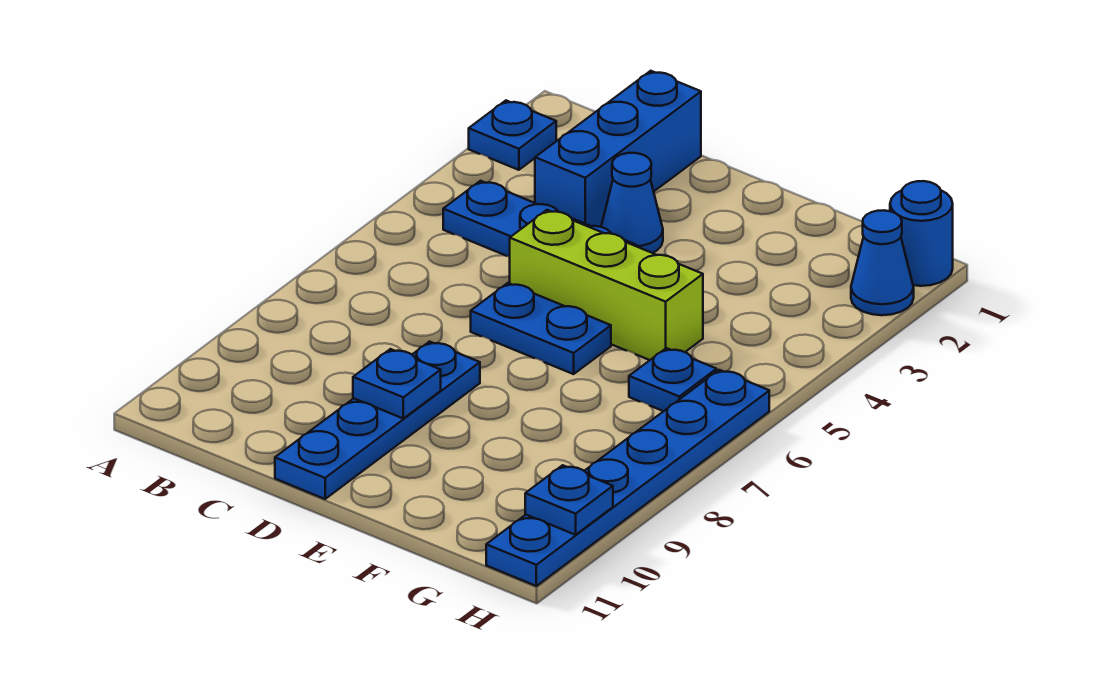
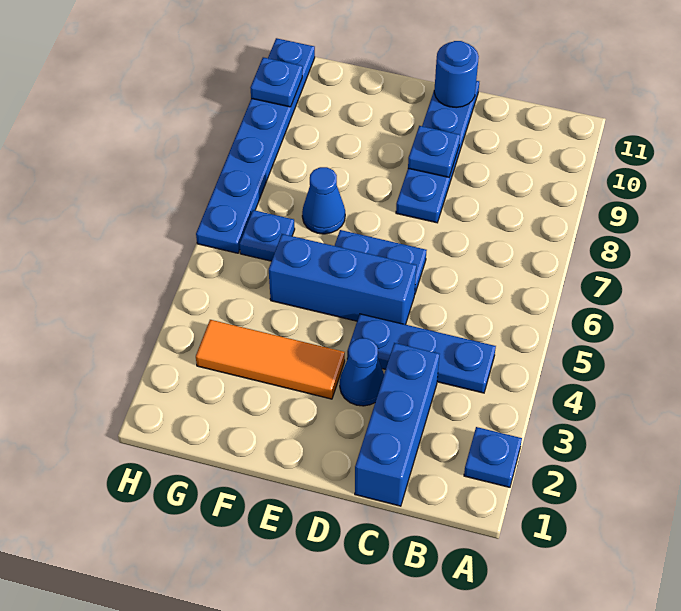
lime brick D5:F5 level 1 -> blue brick D5:F5 level 1
none -> orange tile E3:G3 level 1
blue round brick H1 level 1 -> blue round brick D11 level 2
blue cone H2 level 1 -> blue cone F7 level 1

